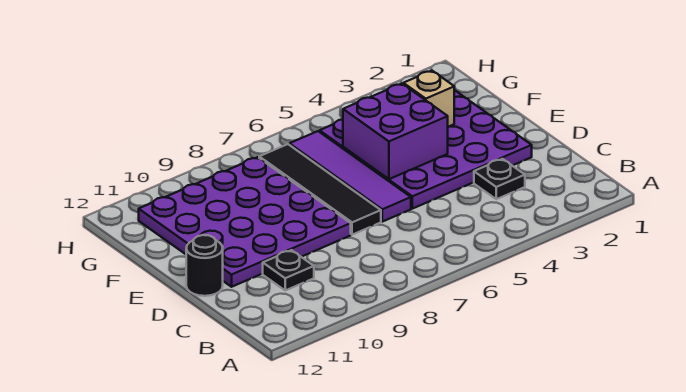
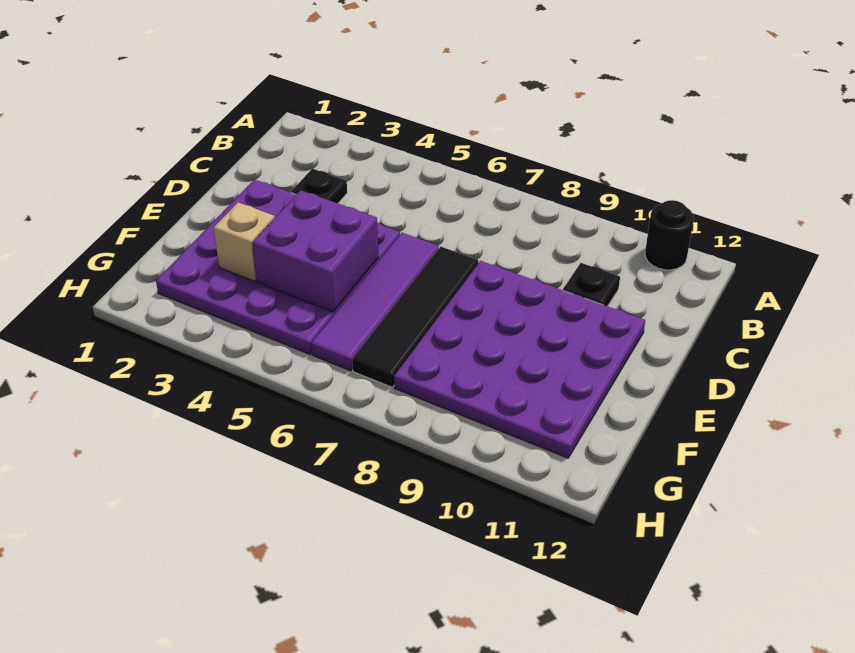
black round brick D12 level 1 -> black round brick A11 level 1

